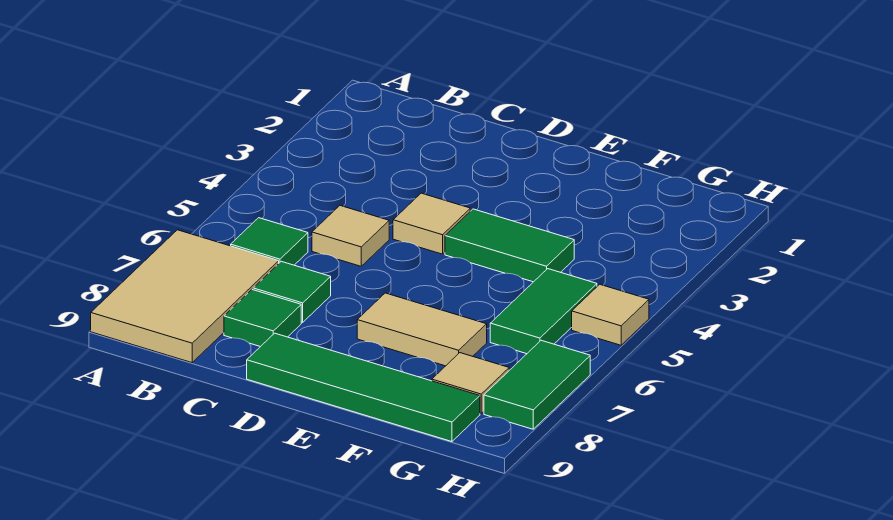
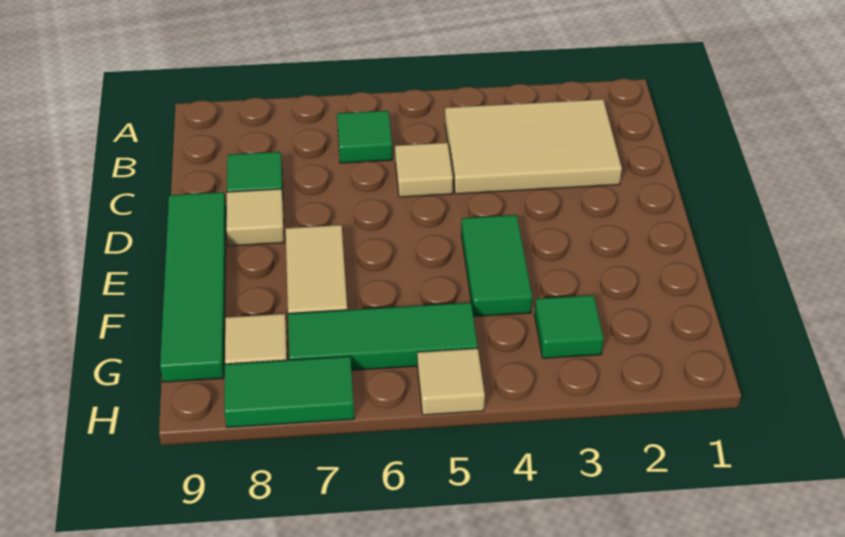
tan tile A7:B9 level 1 -> tan tile B2:C4 level 1
green tile C7 level 1 -> green tile G3 level 1
tan tile D4 level 1 -> tan tile D8 level 1
green tile G5:G6 level 1 -> green tile G5:G7 level 1

